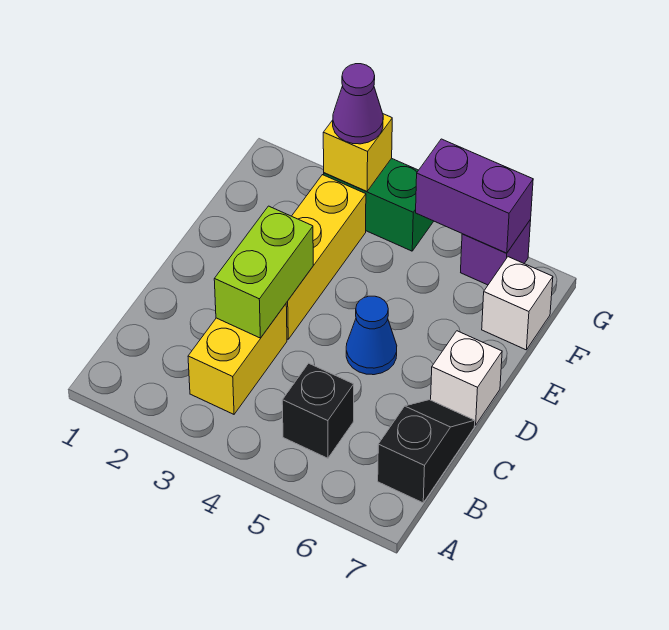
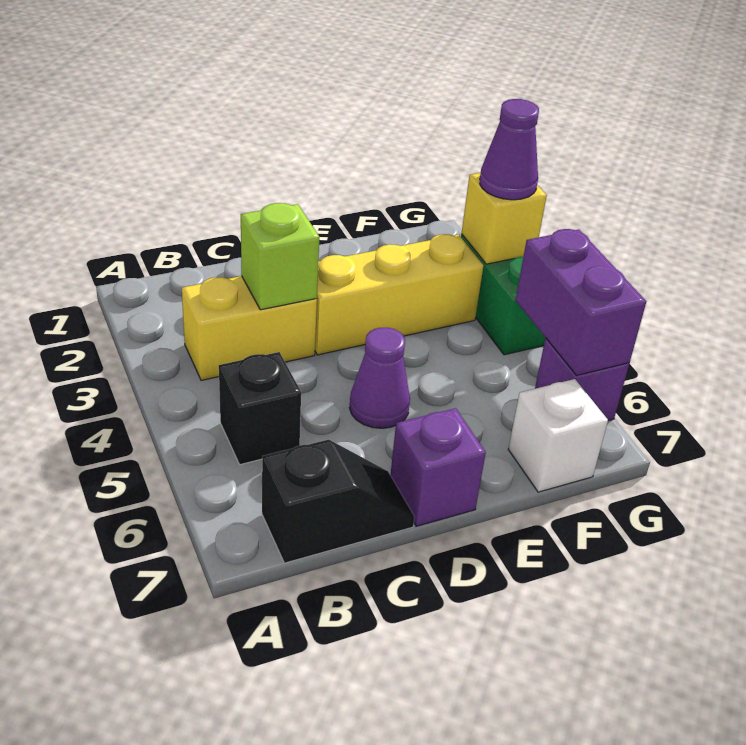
lime brick C3:D3 level 2 -> lime brick C3 level 2
blue cone D5 level 1 -> purple cone D5 level 1
white brick D7 level 1 -> purple brick D7 level 1

